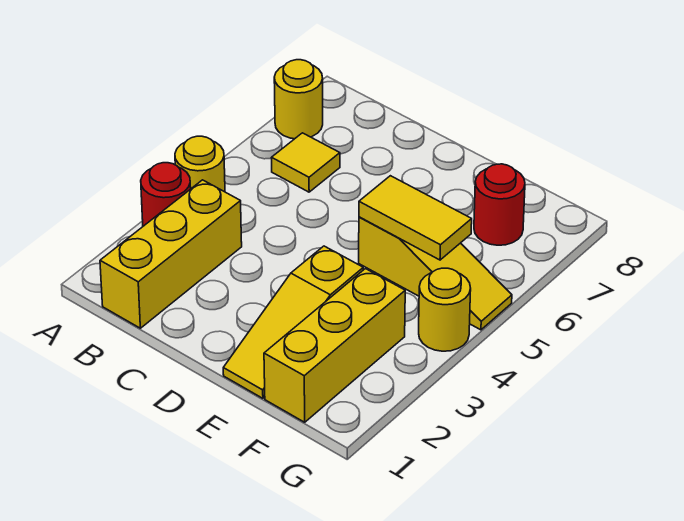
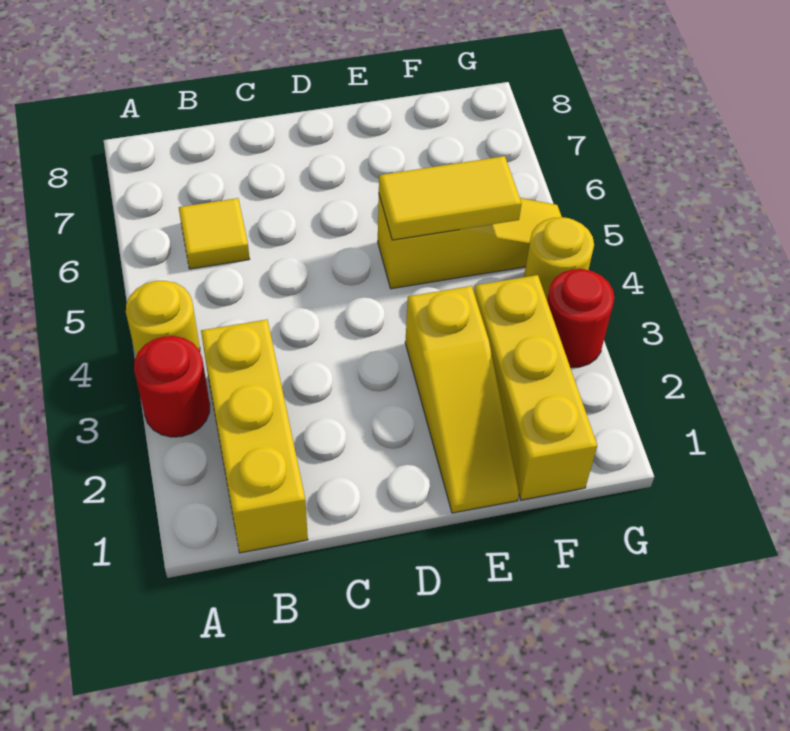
yellow round brick A7 level 1 -> none
red round brick F7 level 1 -> red round brick G3 level 1

